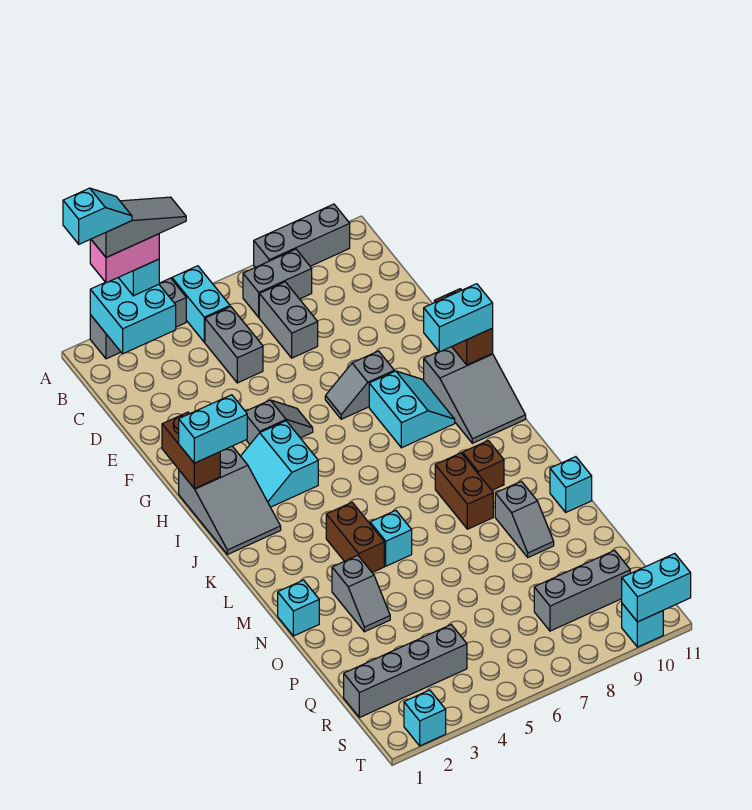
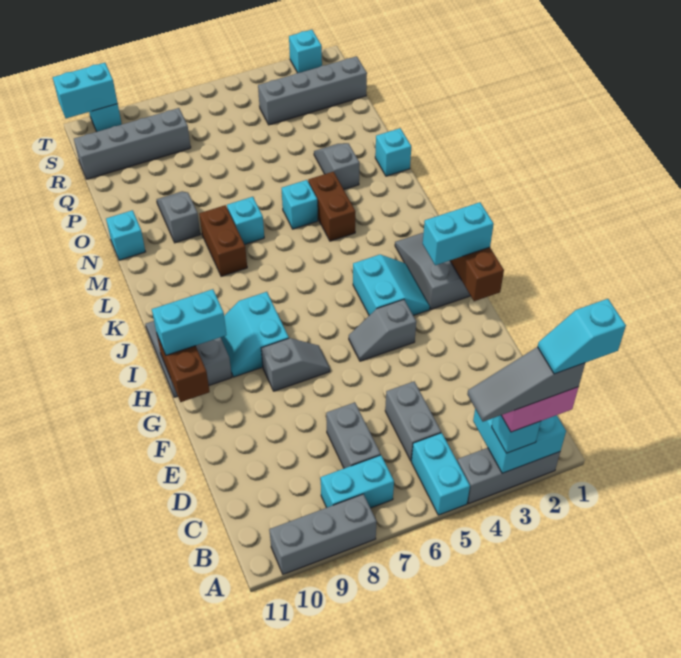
grey brick B7:B8 level 1 -> cyan brick B7:B8 level 1
brown brick L9 level 1 -> none
none -> cyan brick M7 level 1
grey brick R8:R10 level 1 -> grey brick R8:R11 level 1

